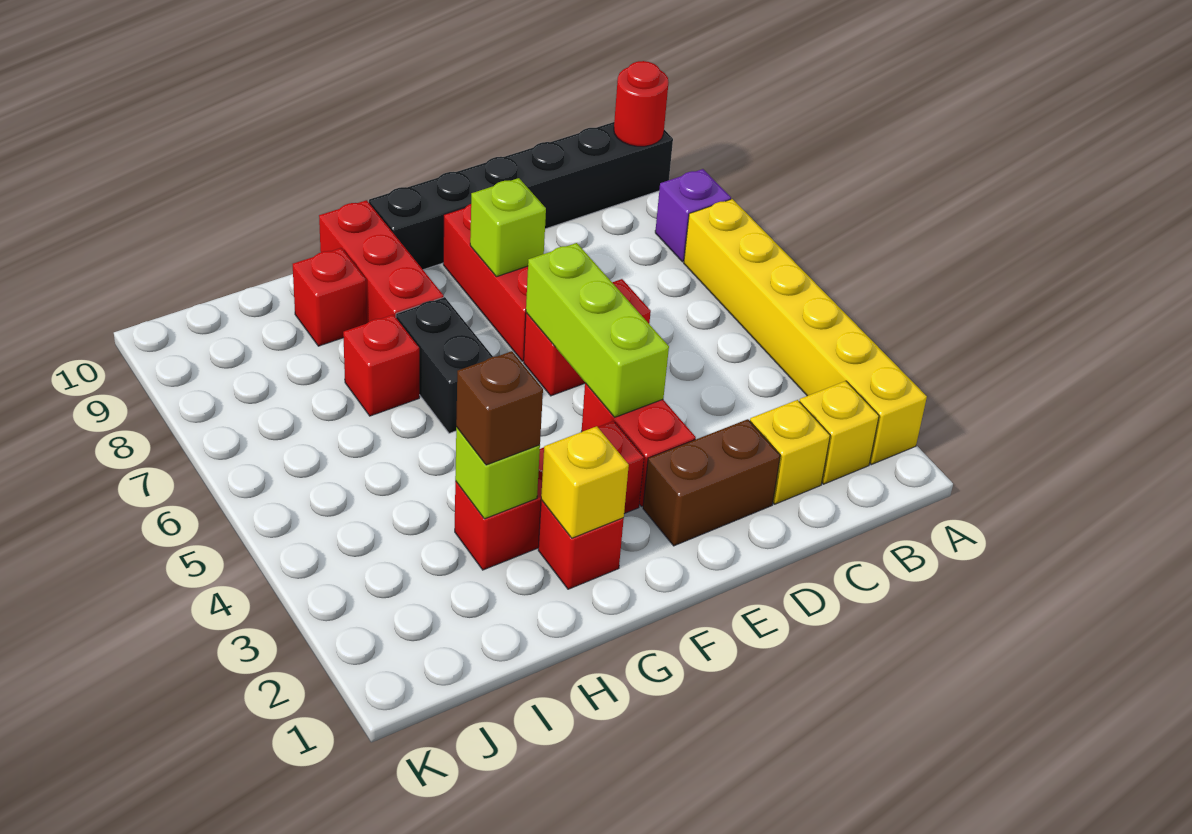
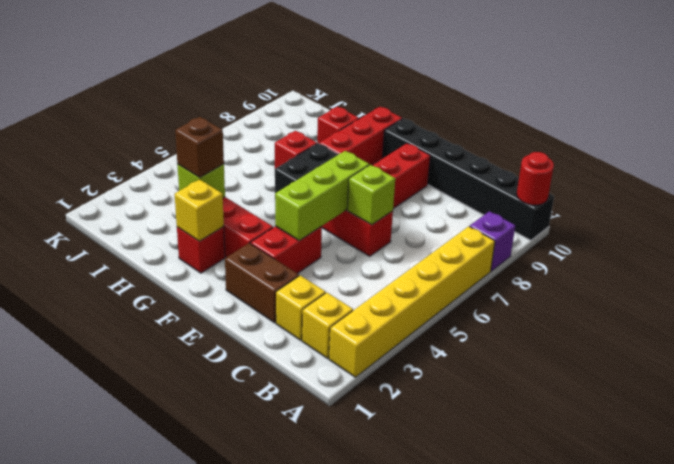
lime brick E8 level 2 -> lime brick D6 level 2

